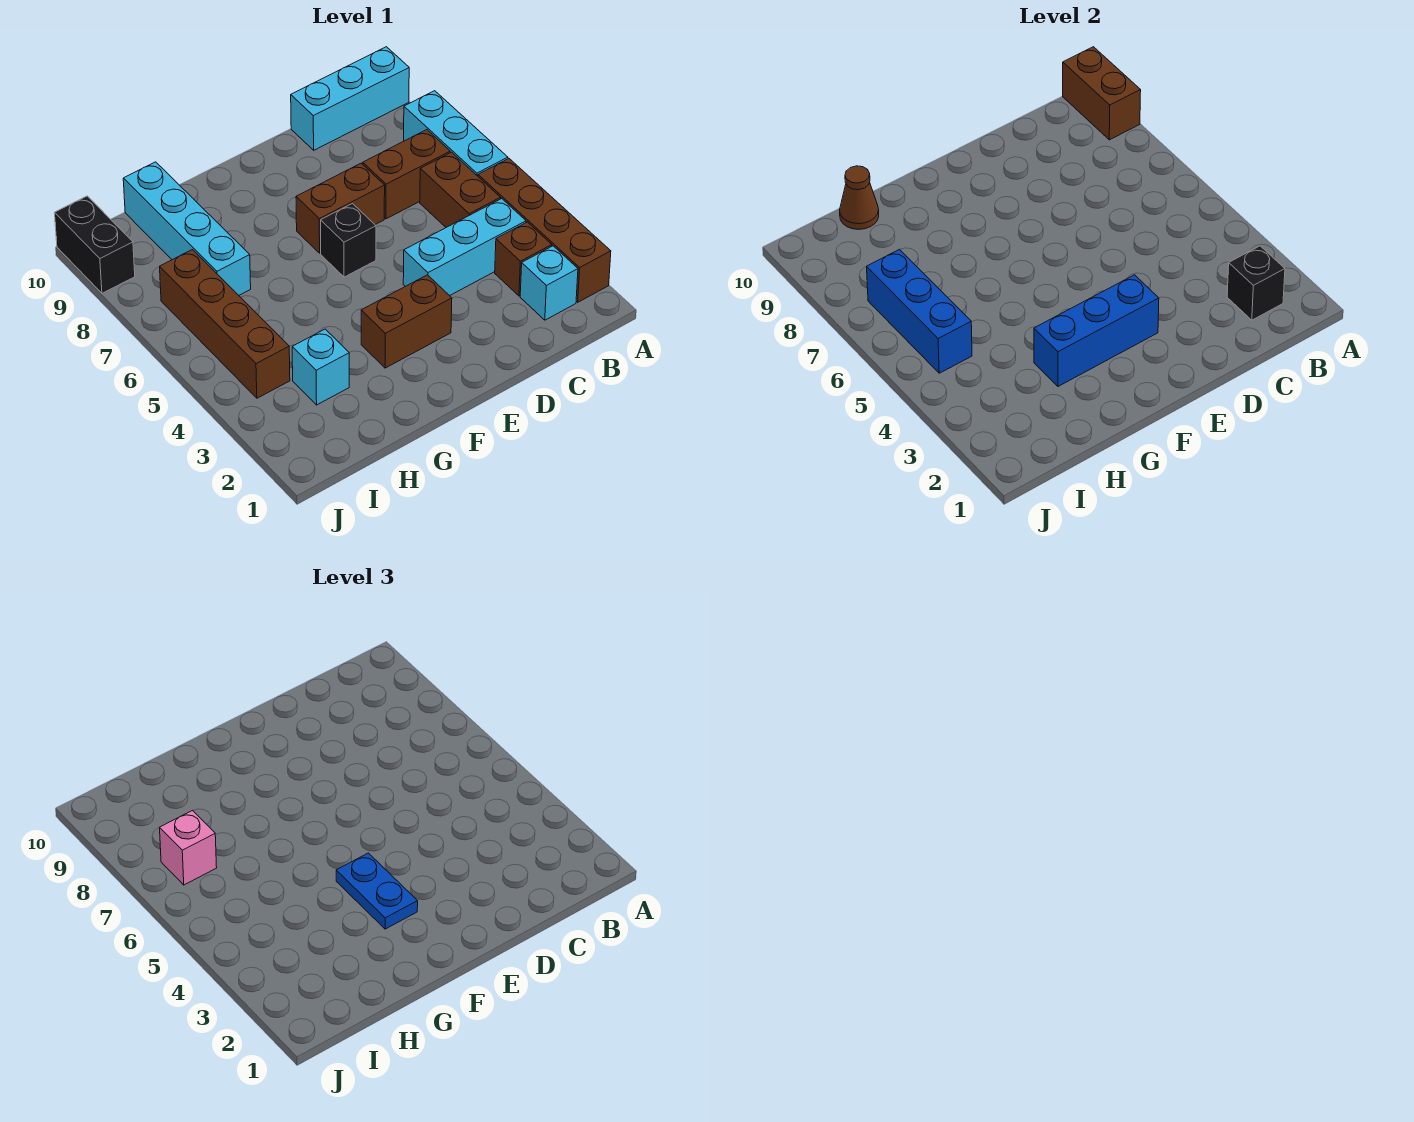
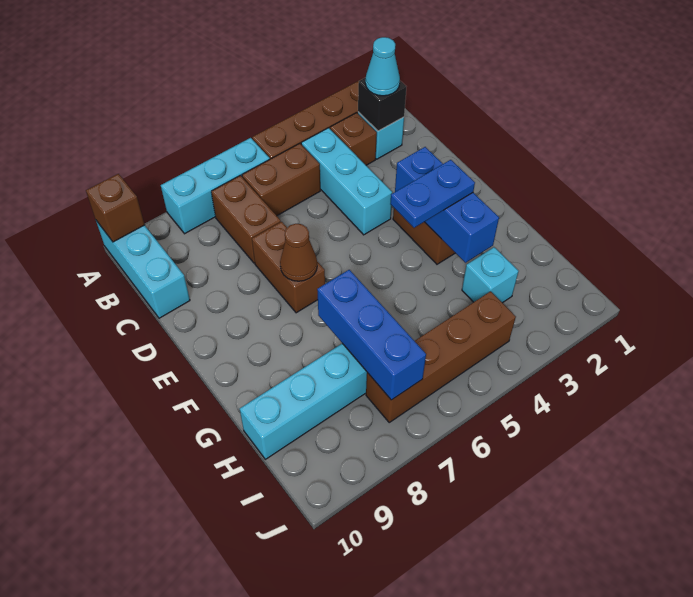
brown brick A9:A10 level 2 -> brown brick A10 level 2
none -> cyan cone B2 level 3
black brick E6 level 1 -> none
brown cone H10 level 2 -> brown cone E7 level 2
blue brick I5:I7 level 2 -> blue brick G7:I7 level 2
pink brick I7 level 3 -> none
black brick J9:J10 level 1 -> none

